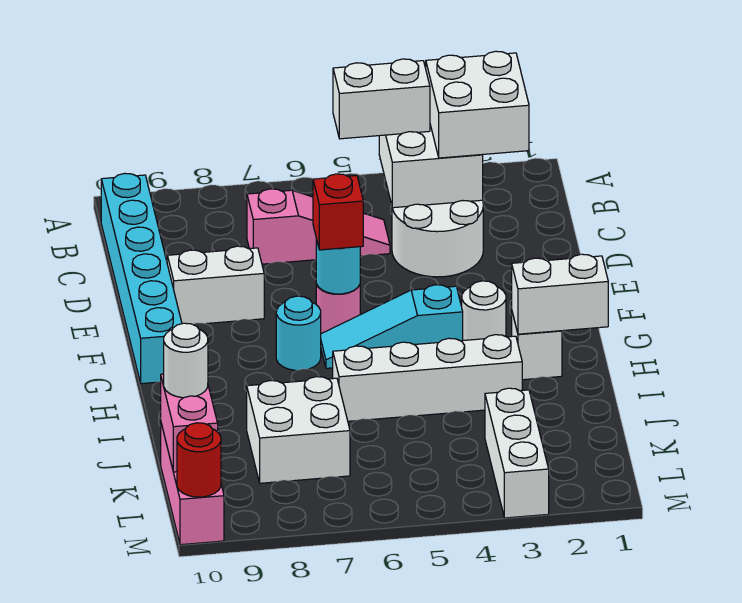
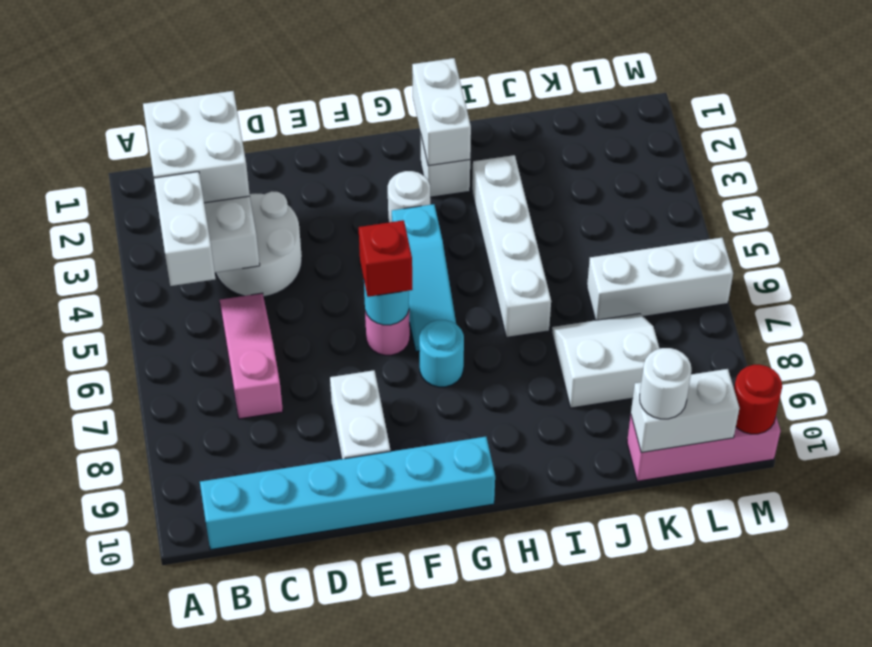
white brick J7:K8 level 1 -> white slope J7:K8 level 1 top 8
white brick K3:M3 level 1 -> white brick K6:M6 level 1
pink brick K10:L10 level 2 -> white brick K10:L10 level 2

